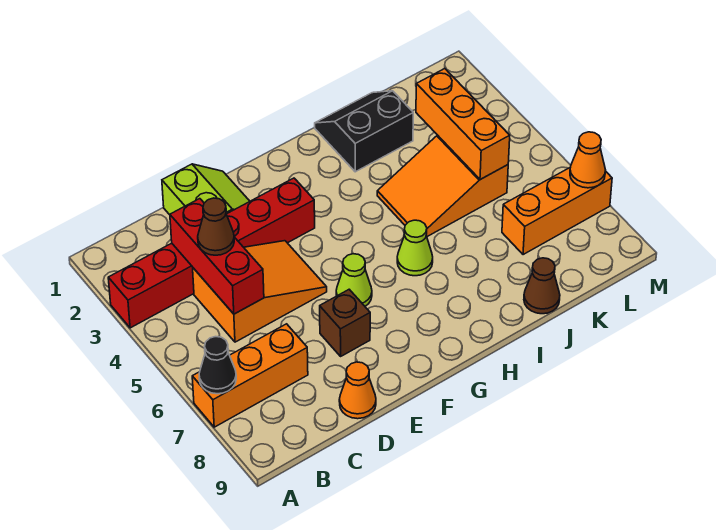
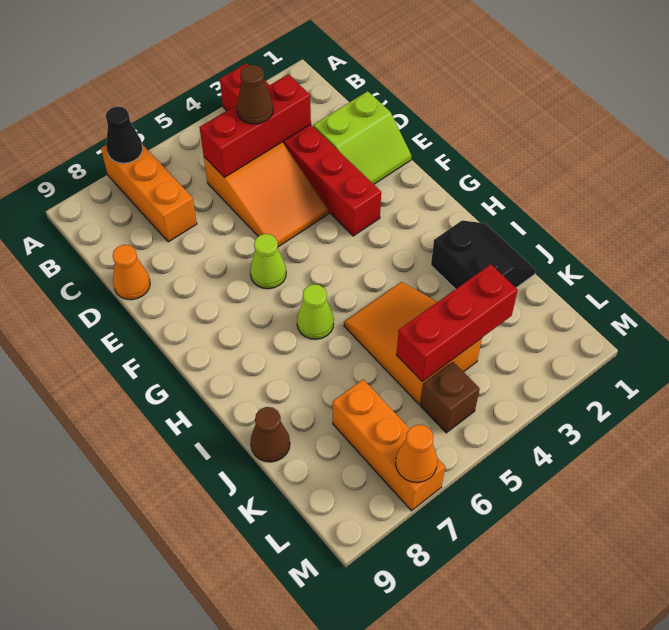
brown brick E7 level 1 -> brown brick L5 level 1
orange brick K3:K5 level 2 -> red brick K3:K5 level 2

